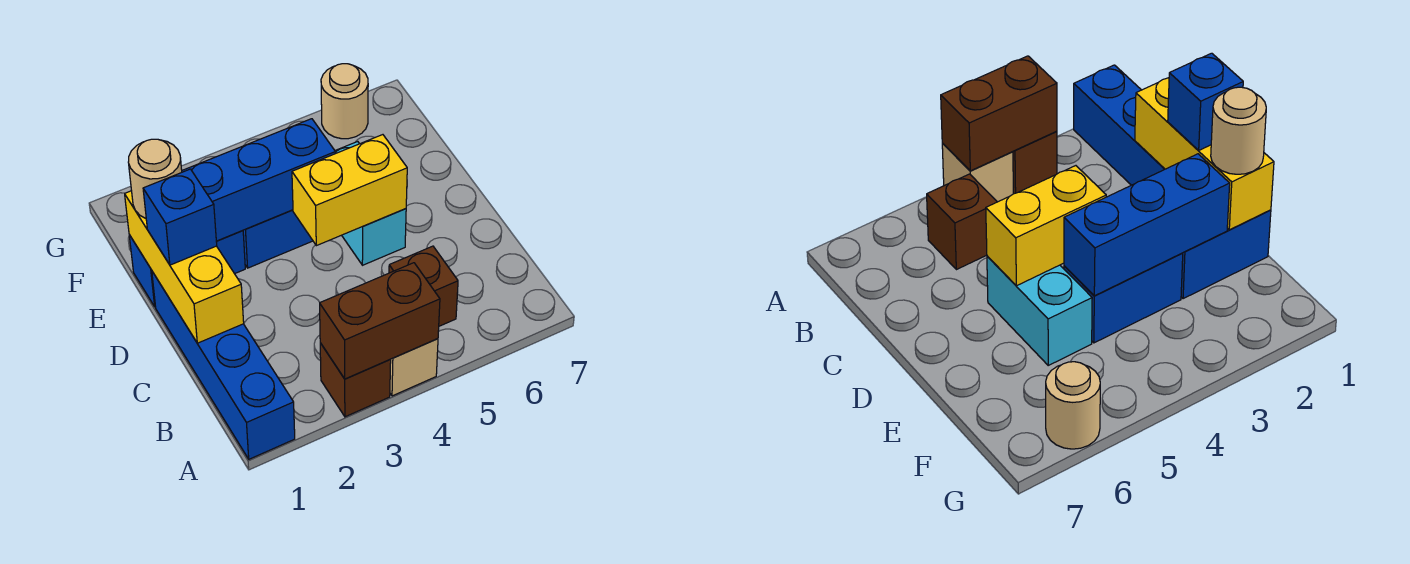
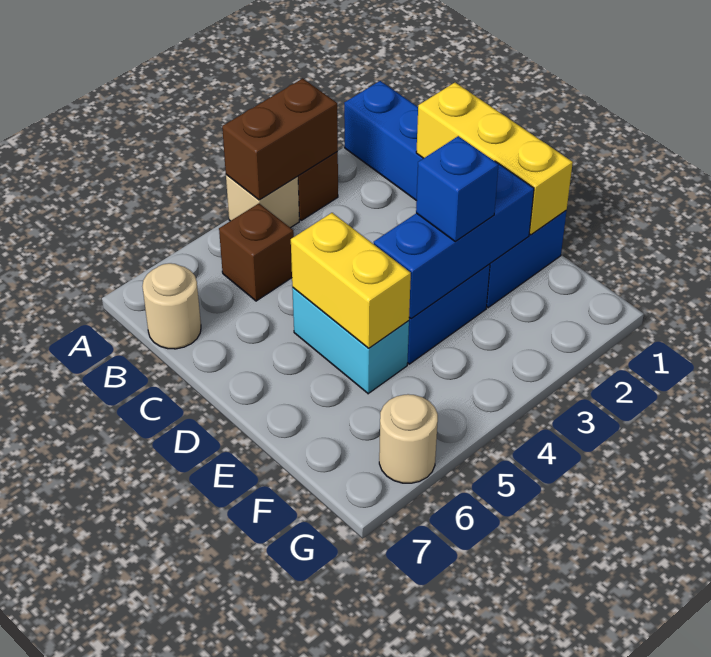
blue brick D1 level 3 -> blue brick E3 level 3
yellow brick D4:D5 level 2 -> yellow brick D5:E5 level 2
tan round brick E1 level 3 -> tan round brick B7 level 1

